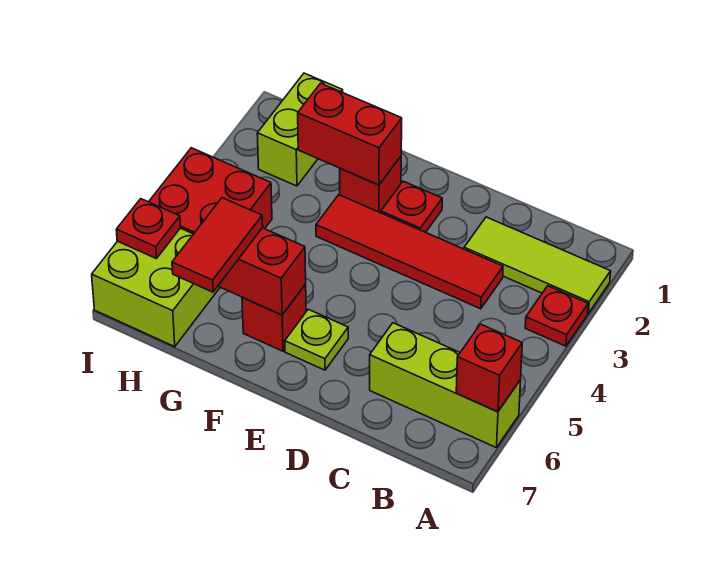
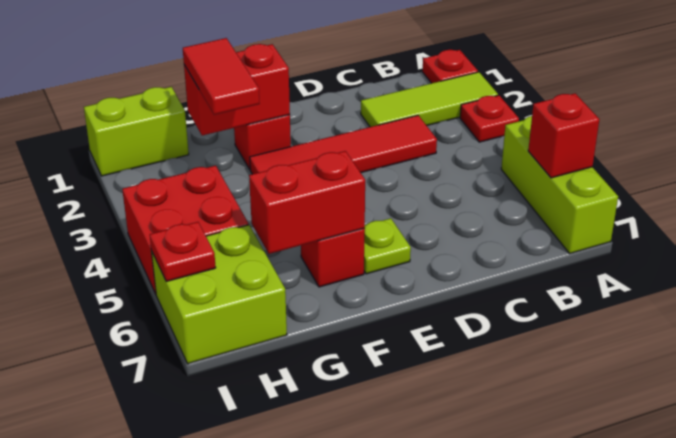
lime brick A6:C6 level 1 -> lime brick A5:A7 level 1
red plate E2 level 1 -> red plate A1 level 1
red tile G6:G7 level 3 -> red tile G2:G3 level 3
lime brick H1:H2 level 1 -> lime brick H1:I1 level 1

